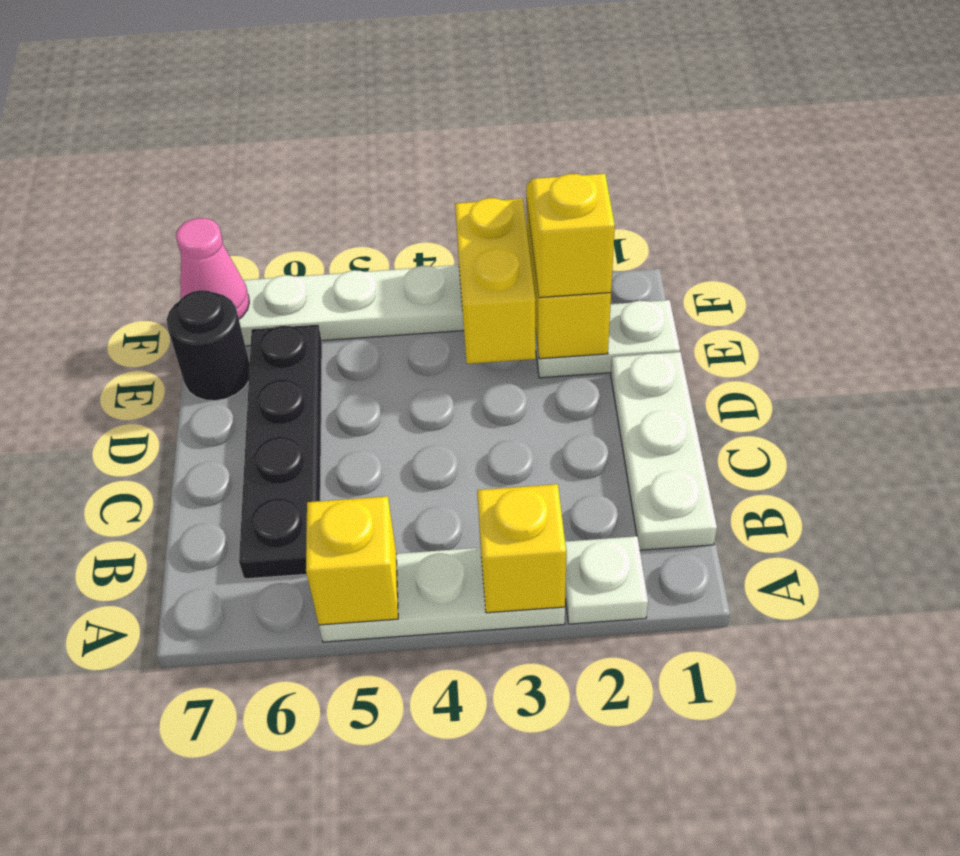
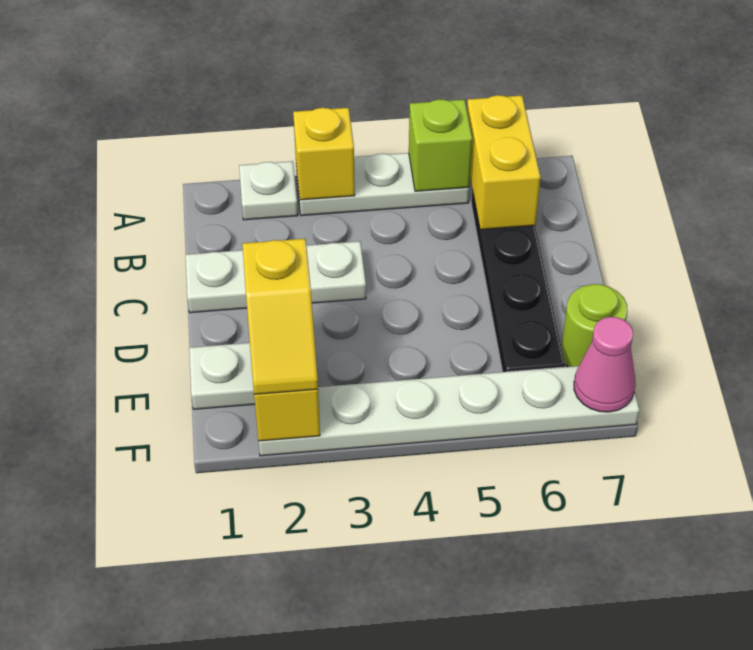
yellow brick A5 level 2 -> lime brick A5 level 2
white plate B1:D1 level 1 -> white plate C1:C3 level 1
yellow brick E3:F3 level 2 -> yellow brick A6:B6 level 2
black round brick E7 level 1 -> lime round brick E7 level 1

